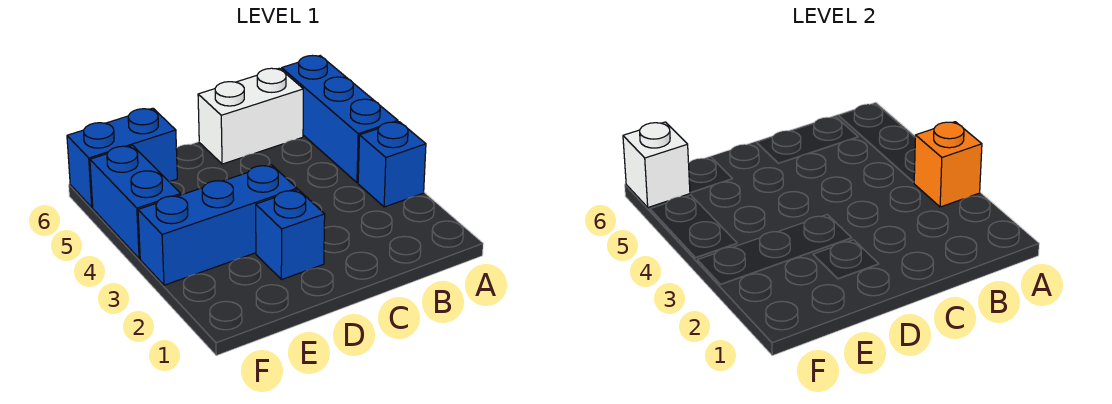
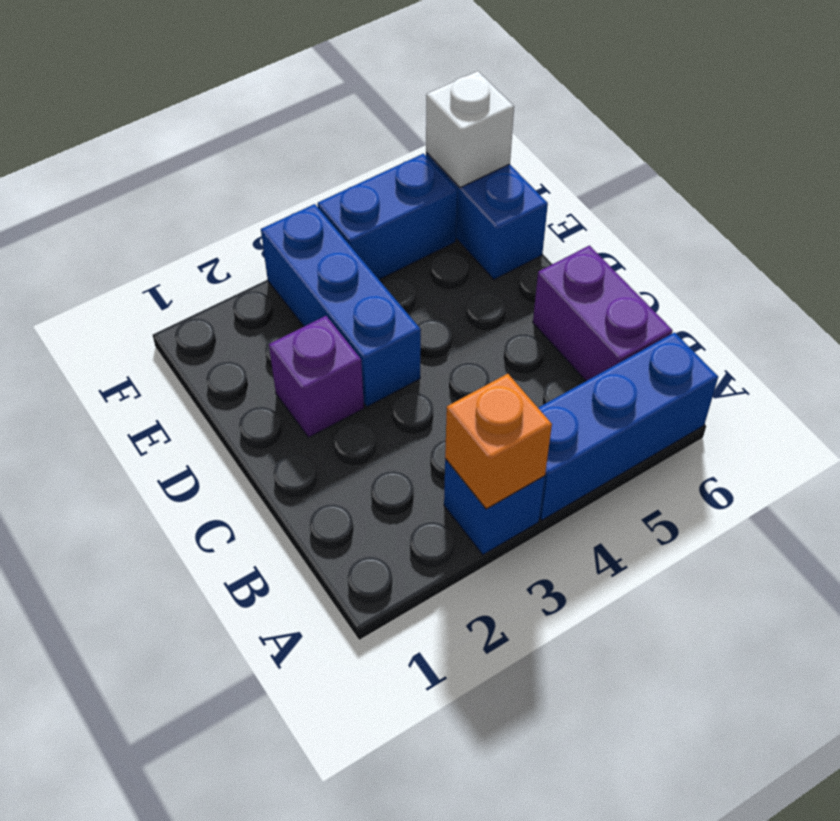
white brick B6:C6 level 1 -> purple brick B6:C6 level 1
blue brick D2 level 1 -> purple brick D2 level 1

